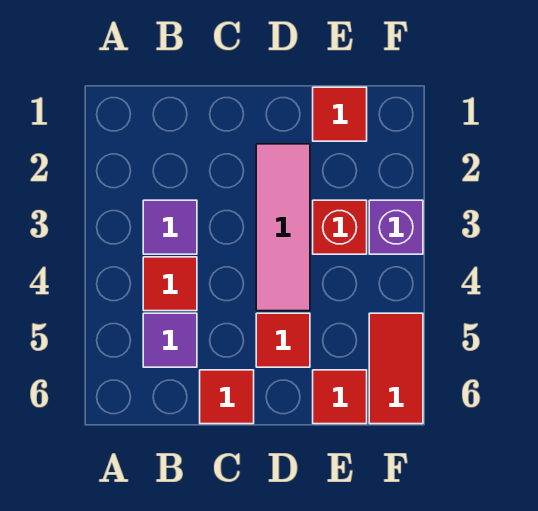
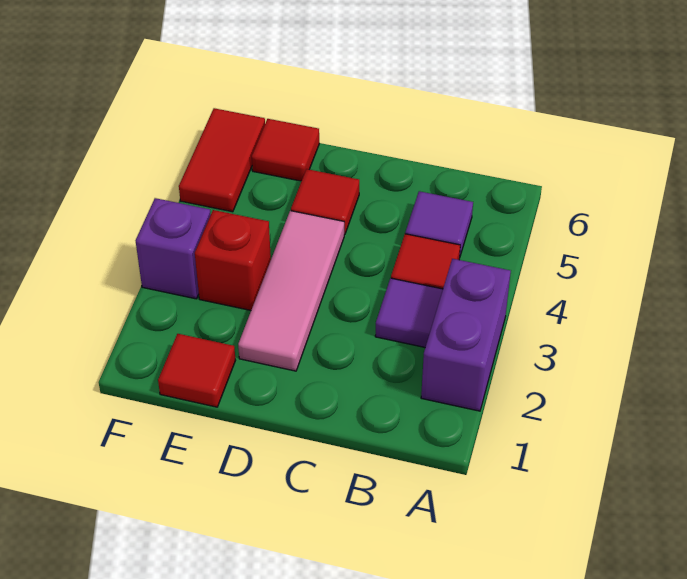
none -> purple brick A2:A3 level 1
red tile C6 level 1 -> none

